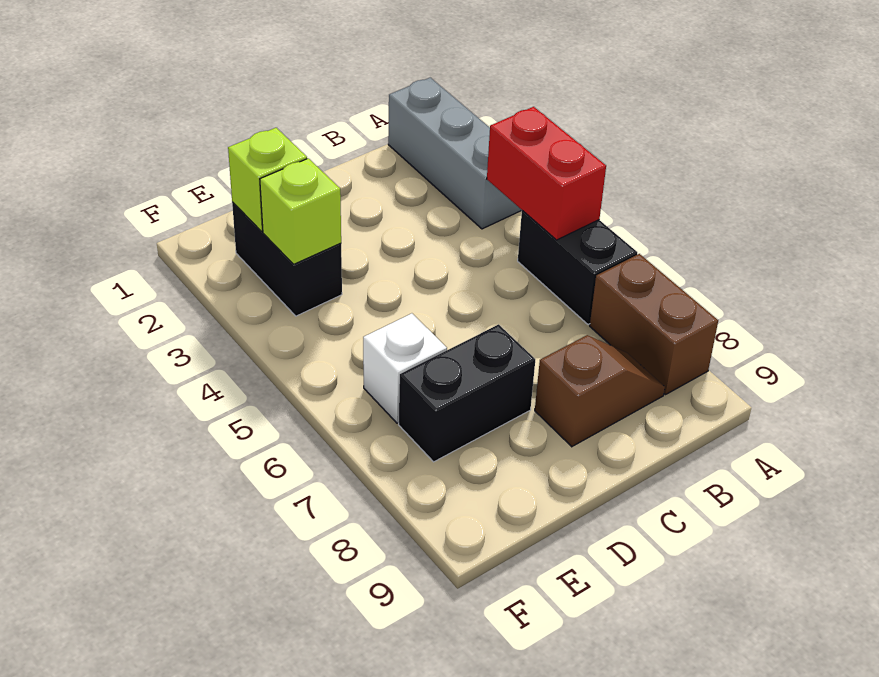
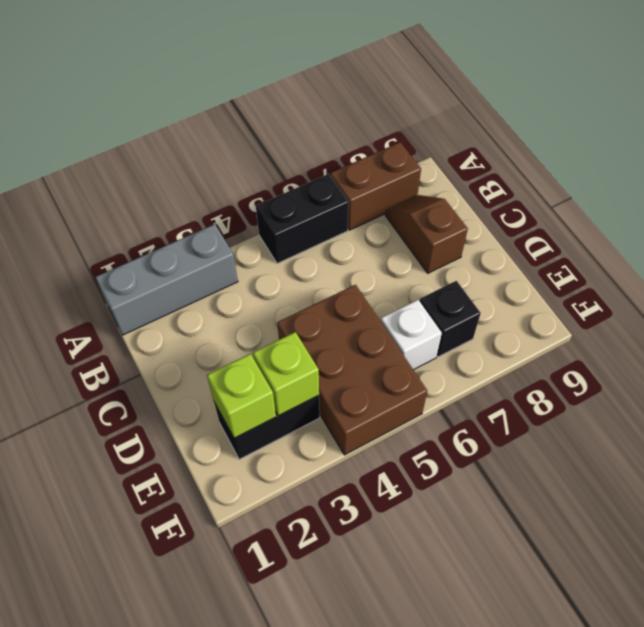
red brick A4:A5 level 2 -> none
none -> brown brick D4:F5 level 1
black brick D7:E7 level 1 -> black brick E7 level 1

